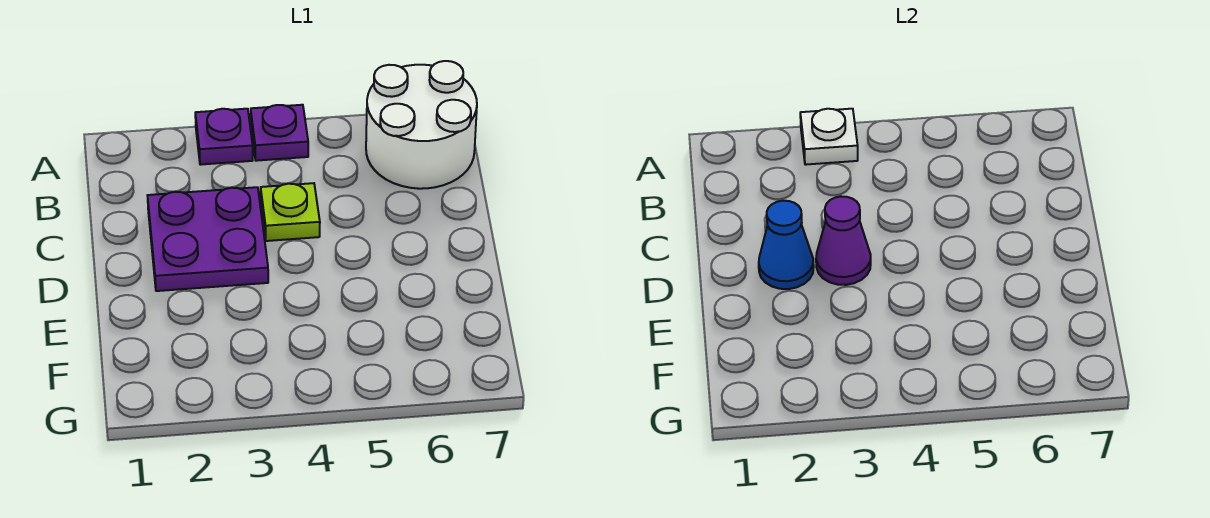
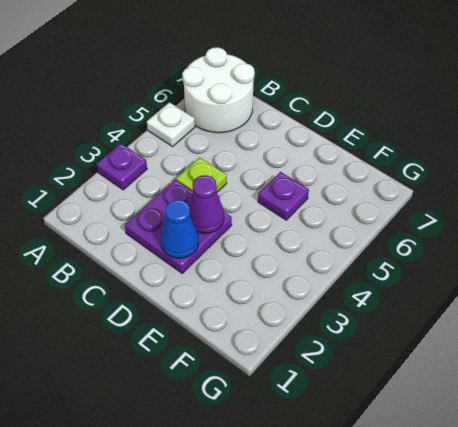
white plate A3 level 2 -> white plate A5 level 1
purple plate A4 level 1 -> purple plate E5 level 1

